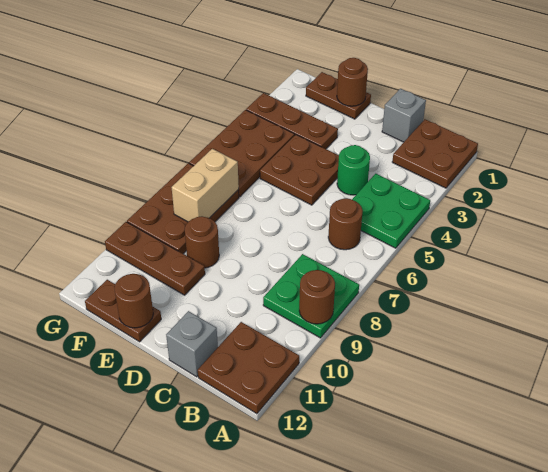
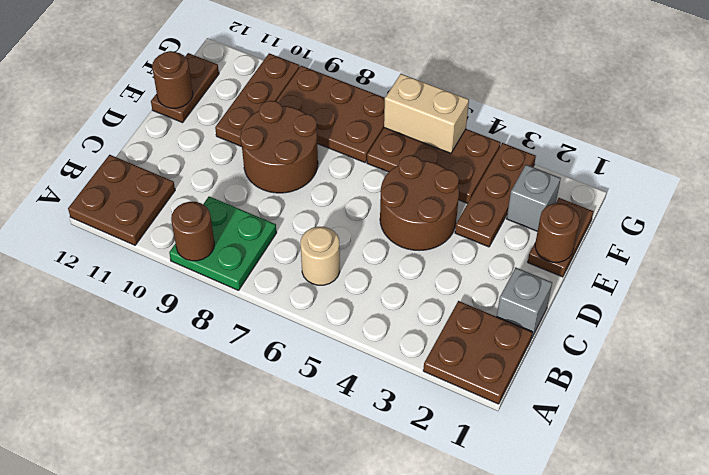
green plate A4:B5 level 1 -> none
brown round brick B6 level 1 -> tan round brick B6 level 1
green round brick C4 level 1 -> none
grey brick C12 level 1 -> grey brick F2 level 1
brown plate D4:E5 level 1 -> brown round brick D4:E5 level 1
brown round brick E9 level 1 -> brown round brick D8:E9 level 1
tan brick F7:F8 level 2 -> tan brick G5:G6 level 2

